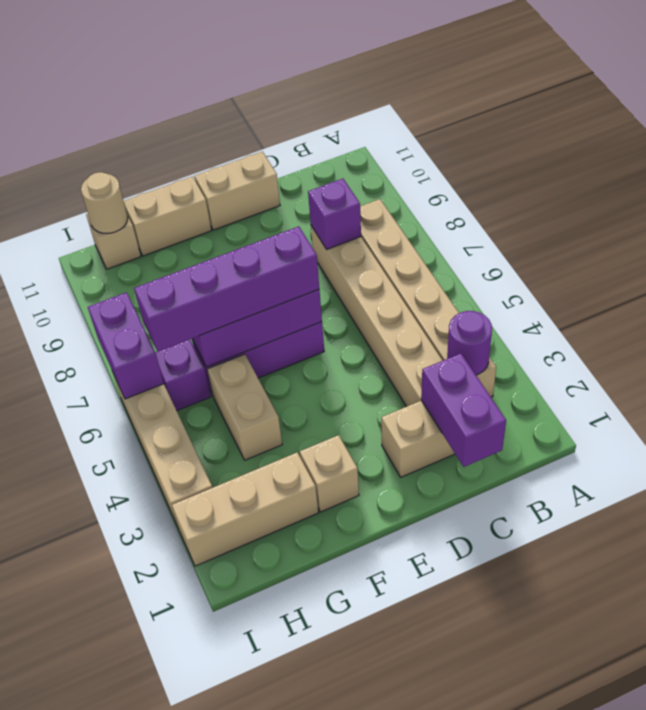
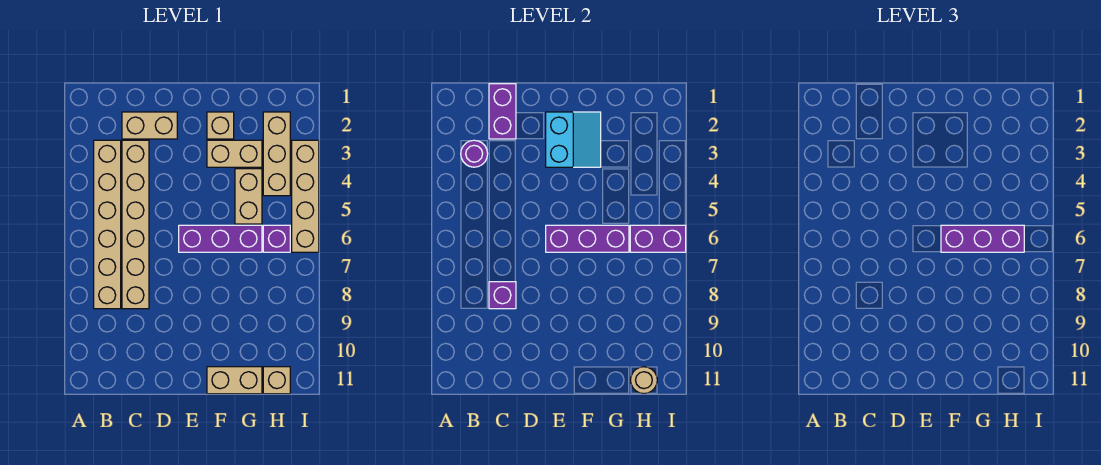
tan brick D11:E11 level 1 -> tan brick F3:G3 level 1
none -> cyan slope E2:F3 level 2 top E
purple brick E6:H6 level 3 -> purple brick F6:H6 level 3
tan brick G2:I2 level 1 -> tan brick H2:H4 level 1
purple brick I6:I7 level 2 -> purple brick H6:I6 level 2

